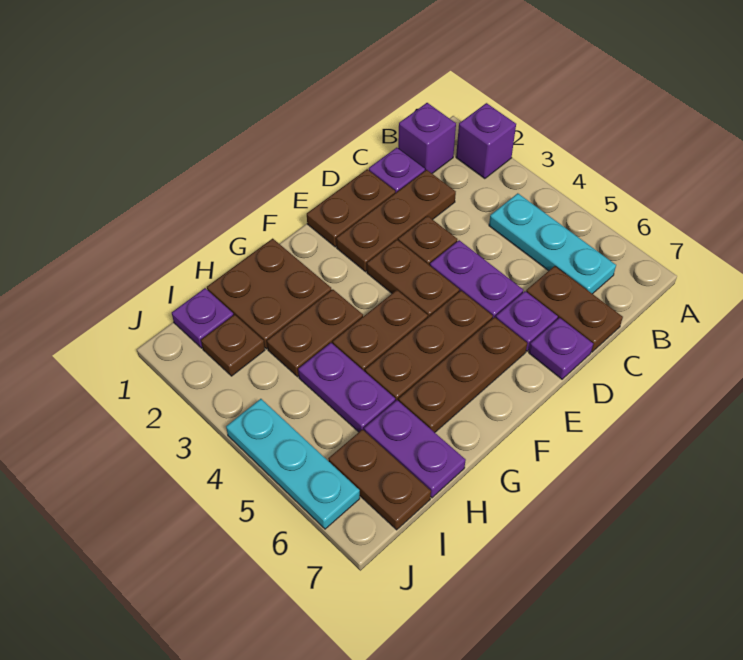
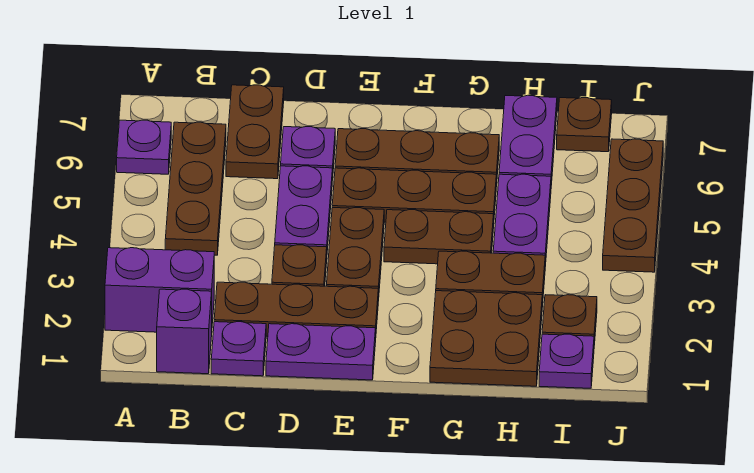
purple brick A2 level 1 -> purple brick A2:B2 level 1
cyan plate B4:B6 level 1 -> brown plate B4:B6 level 1
brown plate D1:E1 level 1 -> purple plate D1:E1 level 1
purple plate D7 level 1 -> purple plate A6 level 1
brown plate I6:I7 level 1 -> brown plate I7 level 1
cyan plate J4:J6 level 1 -> brown plate J4:J6 level 1

